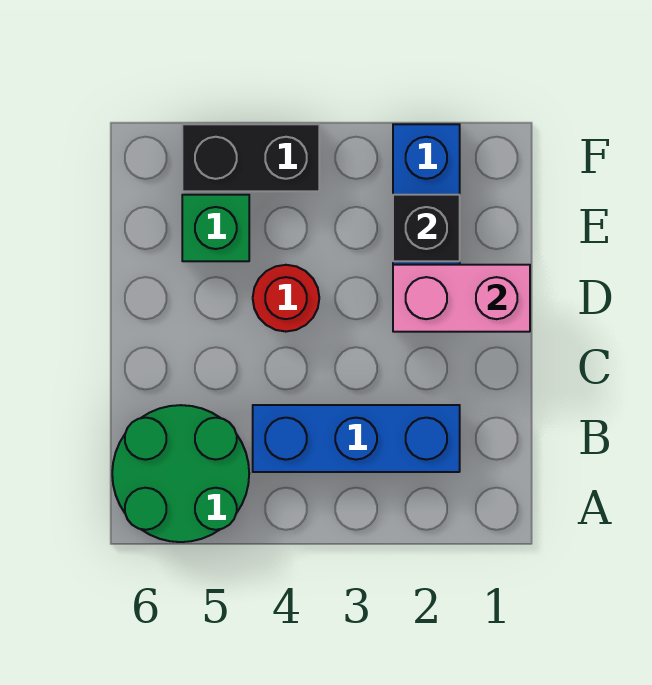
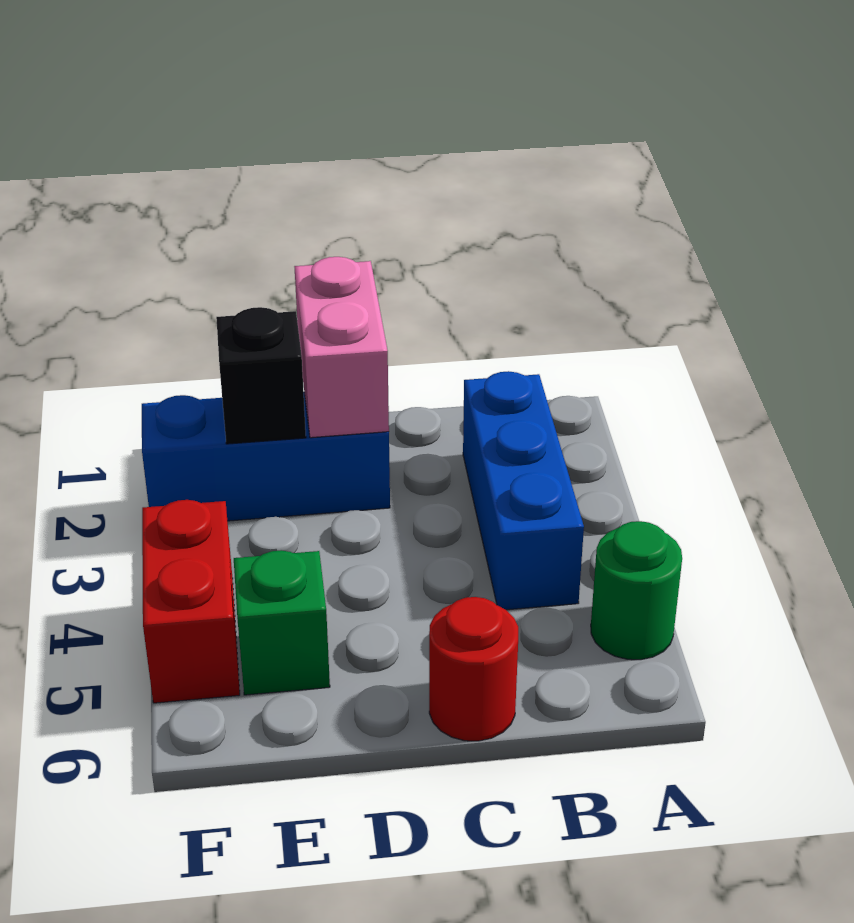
green round brick A5:B6 level 1 -> green round brick A5 level 1
red round brick D4 level 1 -> red round brick C6 level 1
black brick F4:F5 level 1 -> red brick F4:F5 level 1

